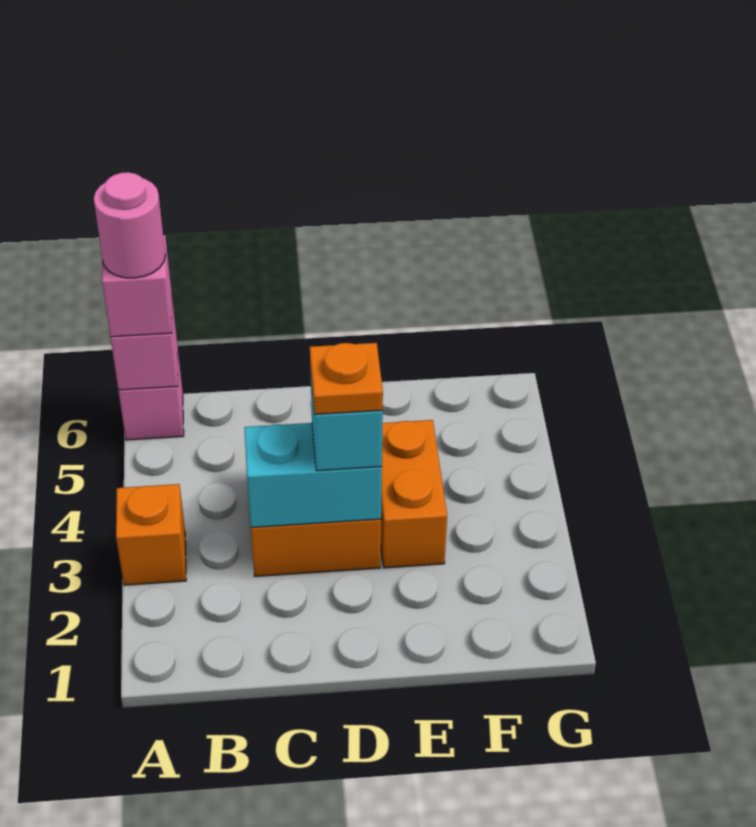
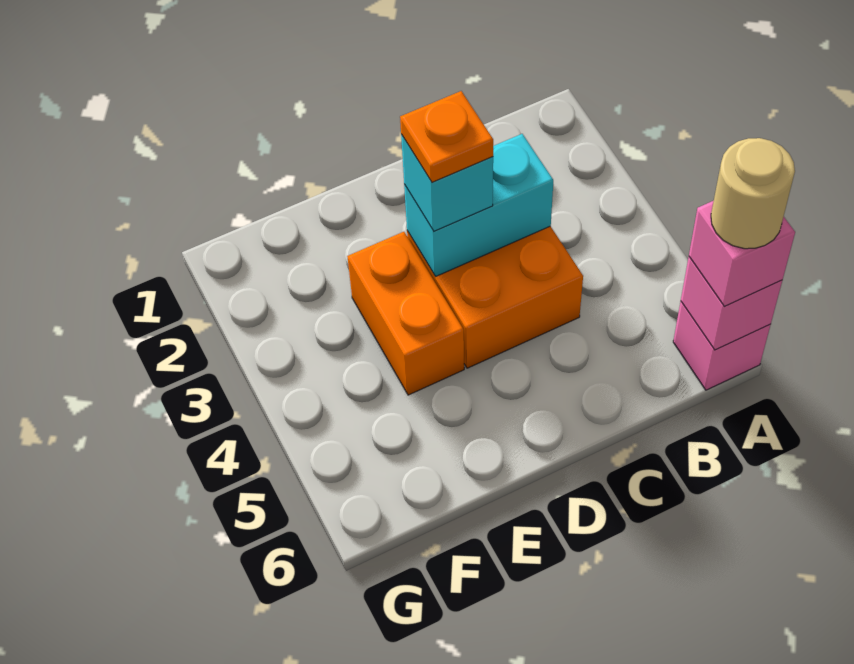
orange brick A3 level 1 -> none
pink round brick A6 level 4 -> tan round brick A6 level 4

